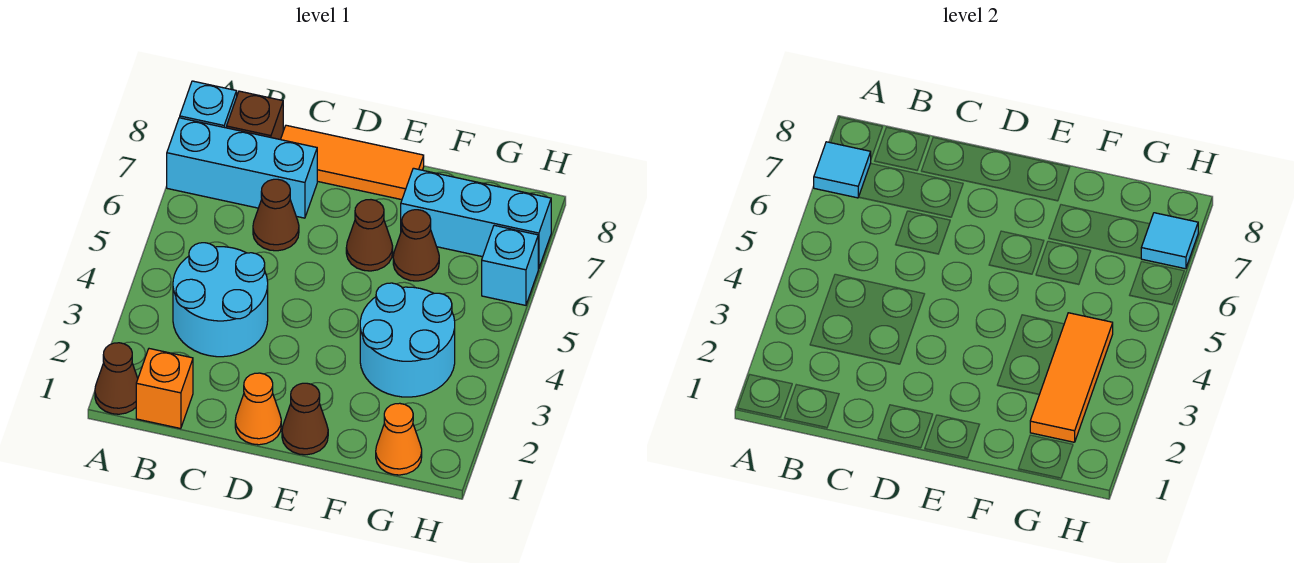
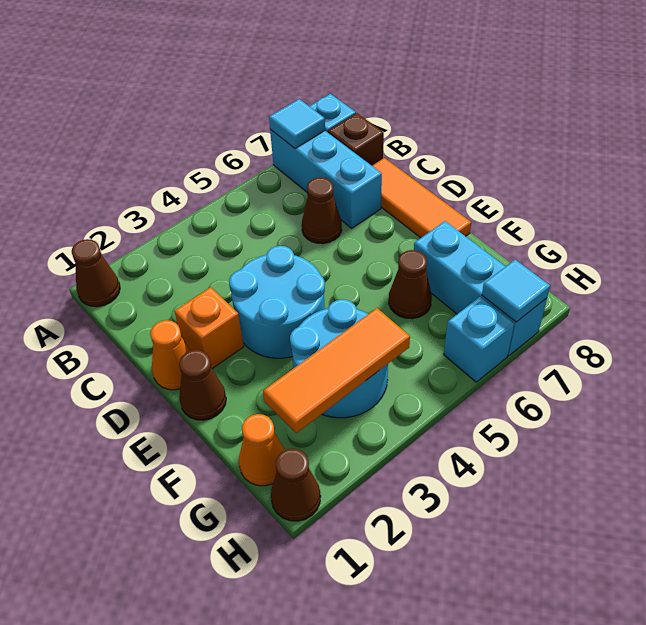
orange brick B1 level 1 -> orange brick D2 level 1
cyan round brick B3:C4 level 1 -> cyan round brick D3:E4 level 1
brown cone E6 level 1 -> brown cone H1 level 1

